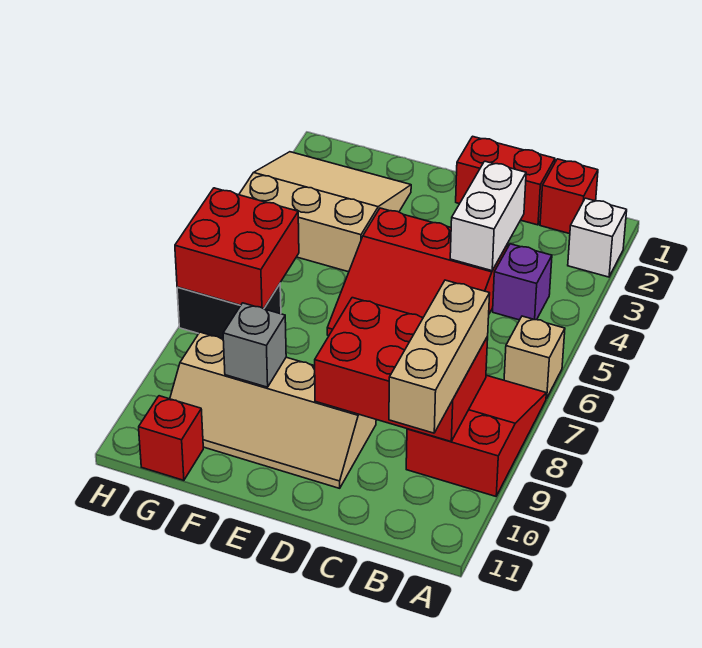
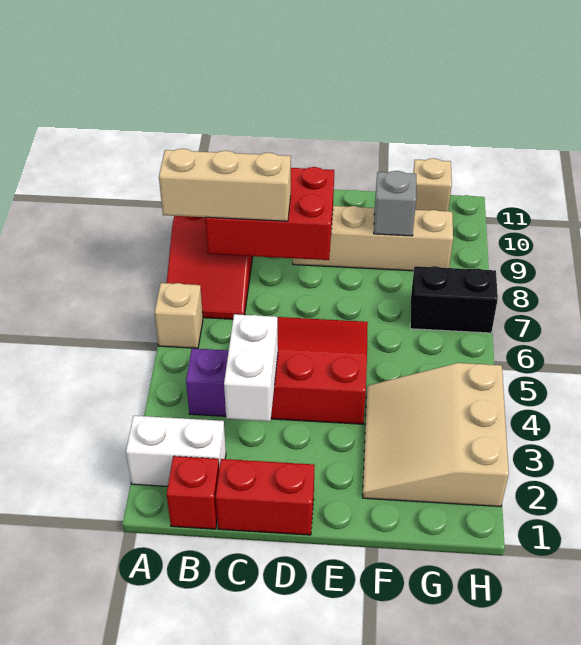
white brick A2 level 1 -> white brick A2:B2 level 1
tan brick B8:B10 level 3 -> tan brick A8:C8 level 3
tan slope F2:H4 level 1 top 4 -> tan slope F2:H4 level 1 top H
red brick G6:H7 level 2 -> none
red brick G11 level 1 -> tan brick G11 level 1

